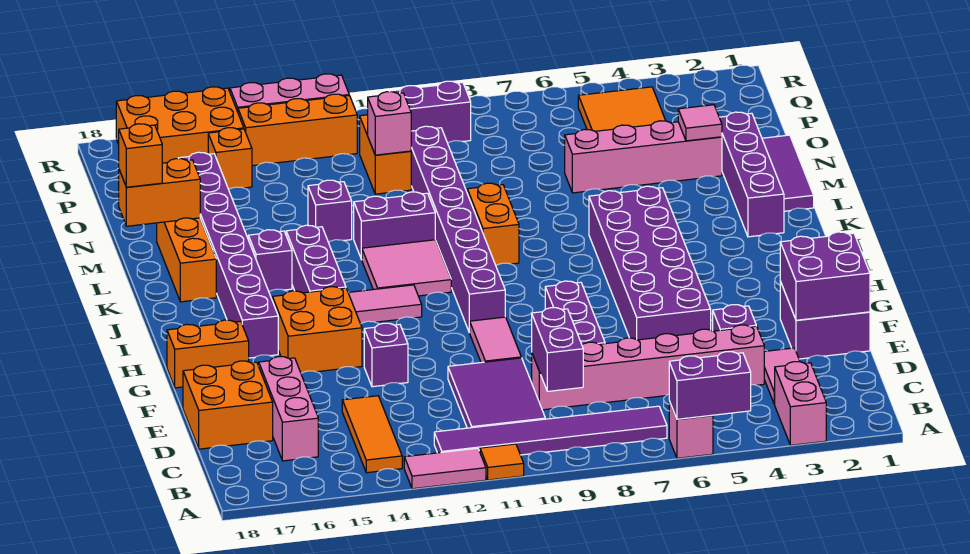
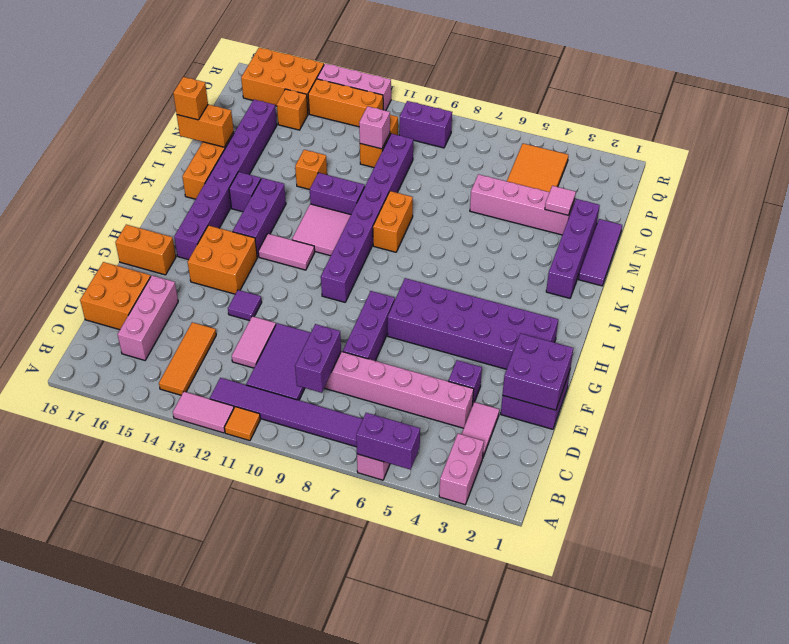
purple brick F5:K6 level 1 -> purple brick G2:H7 level 1
pink tile F10:G10 level 1 -> pink tile D12:E12 level 1
purple brick F13 level 1 -> purple tile F13 level 1
purple brick M13 level 1 -> orange brick M13 level 1

